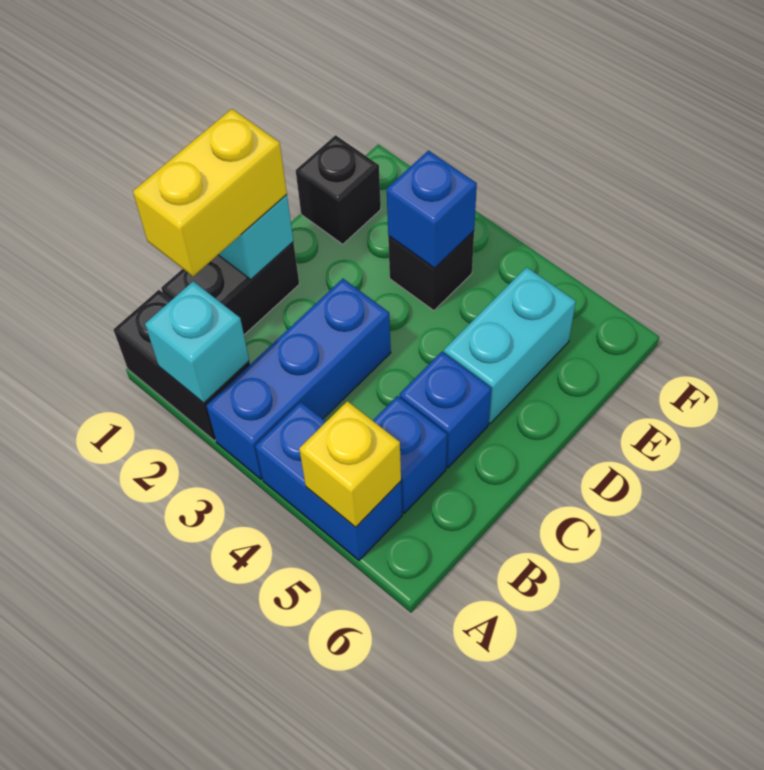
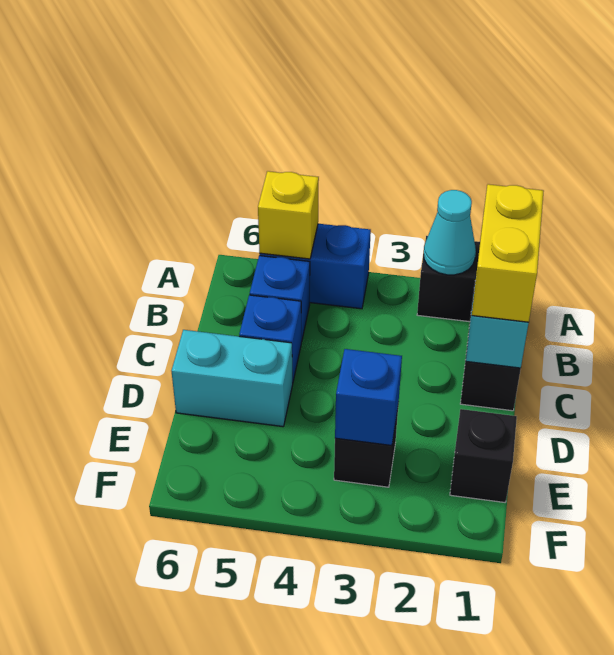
cyan brick A2 level 2 -> cyan cone A2 level 2
blue brick A3:C3 level 1 -> none
cyan brick D5:E5 level 1 -> cyan brick D5:D6 level 1

